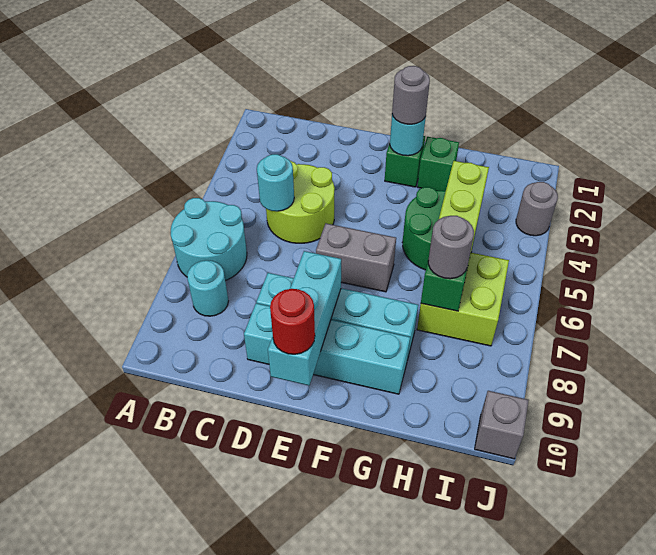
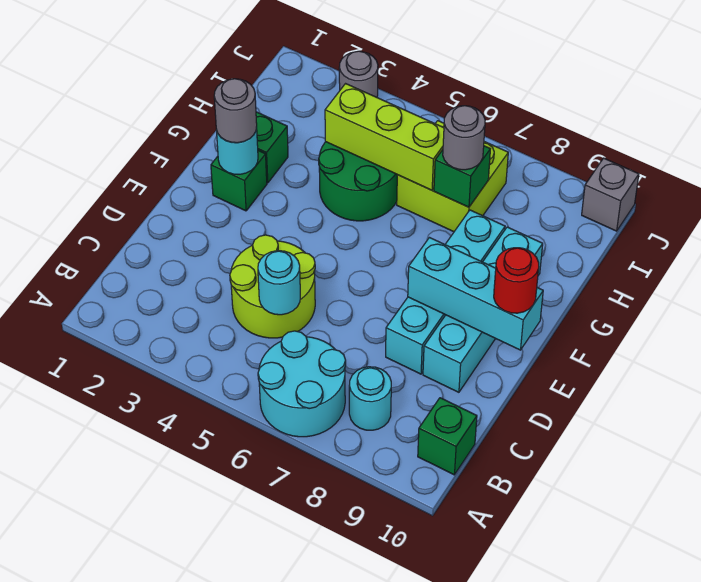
none -> green brick B10 level 1
grey brick E6:F6 level 1 -> none

